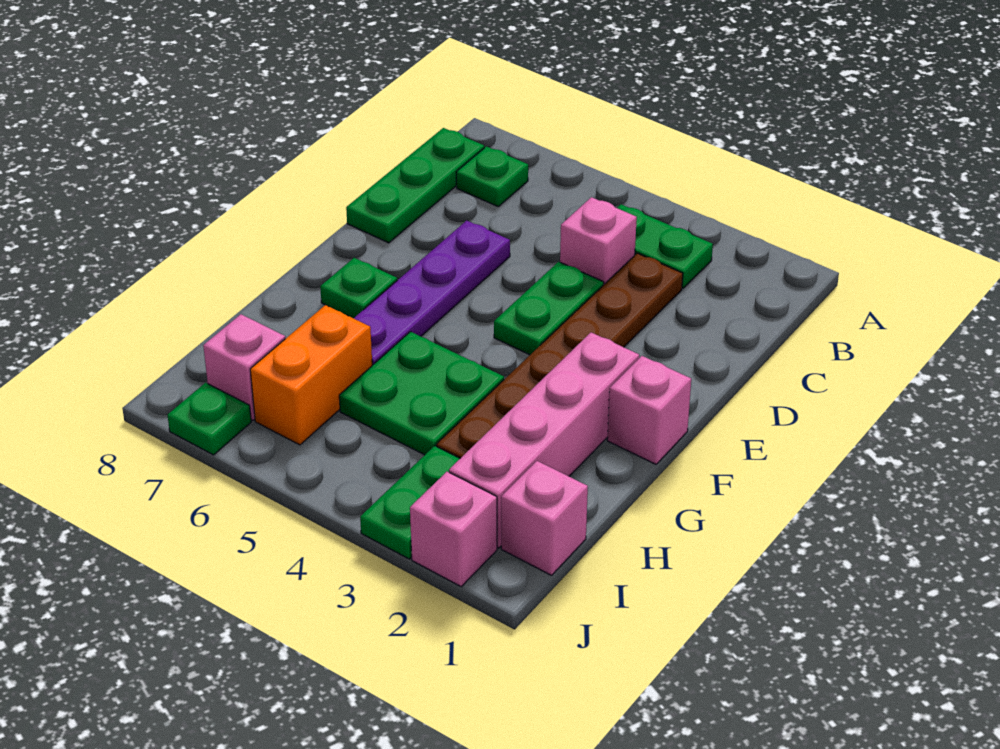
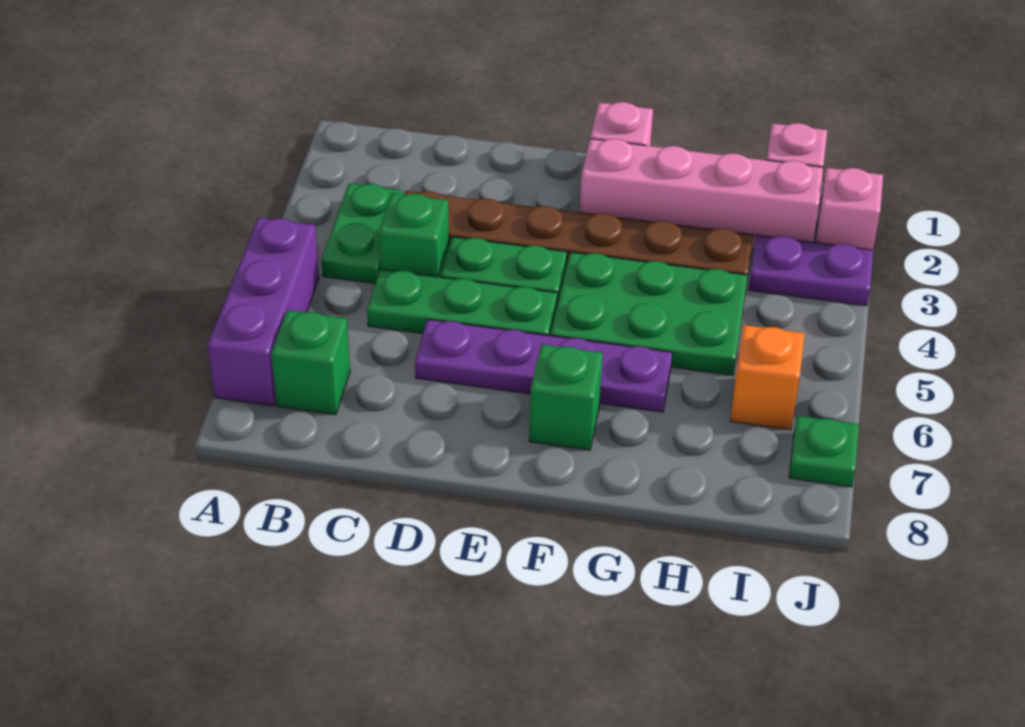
none -> purple brick A5:A7 level 1
green plate B7 level 1 -> green brick B7 level 1
green plate B8:D8 level 1 -> green plate C5:E5 level 1
pink brick C4 level 1 -> green brick C4 level 1
green plate F7 level 1 -> green brick F7 level 1
green plate G4:H5 level 1 -> green plate F4:H5 level 1
orange brick H6:I6 level 1 -> orange brick I6 level 1
green plate I3:J3 level 1 -> purple plate I3:J3 level 1
pink brick I7 level 1 -> none

